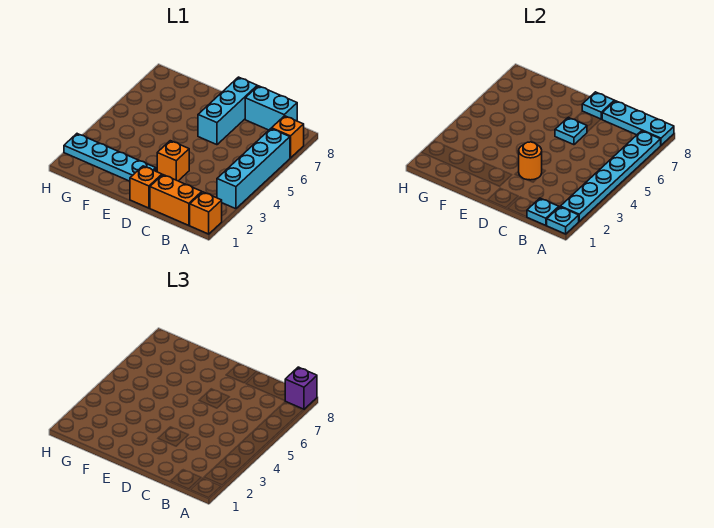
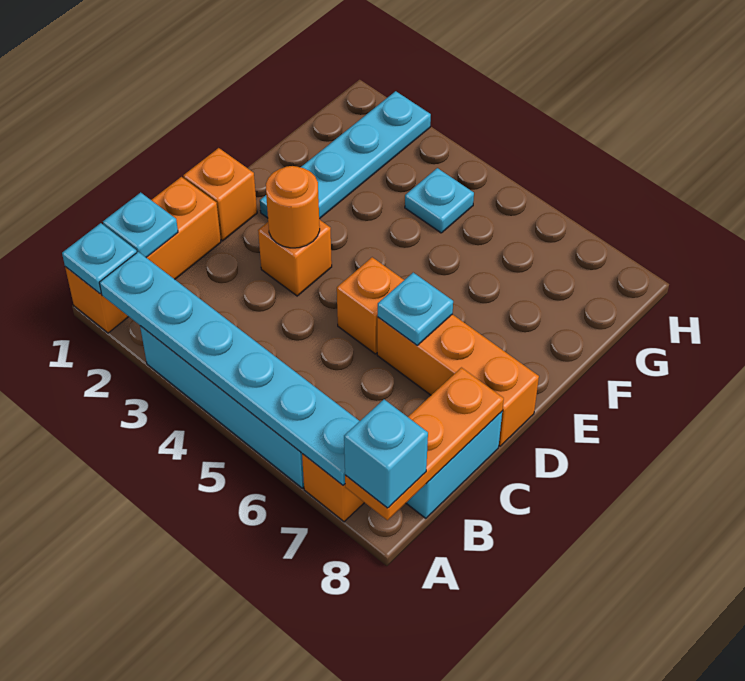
cyan plate A8:C8 level 2 -> orange plate A8:C8 level 2
purple brick A8 level 3 -> cyan brick A8 level 3
none -> orange brick D5 level 1
cyan brick D6:D8 level 1 -> orange brick D6:D8 level 1
cyan plate D8 level 2 -> cyan plate G4 level 1

